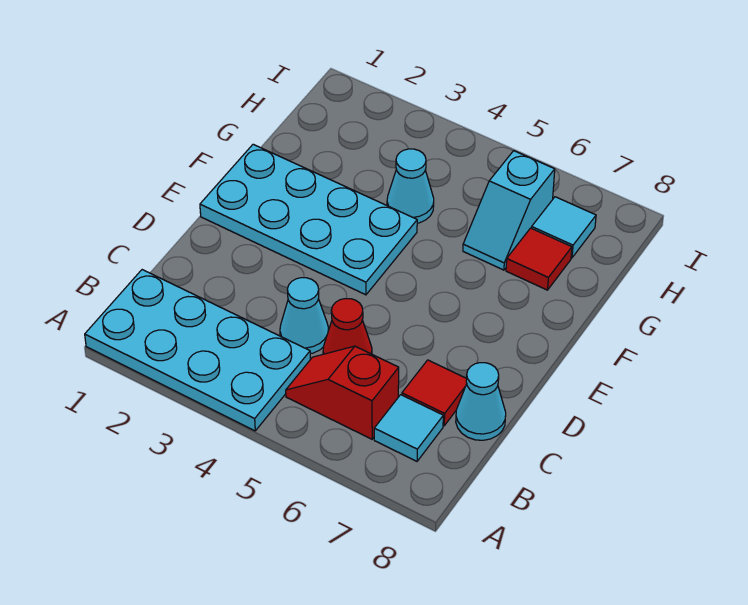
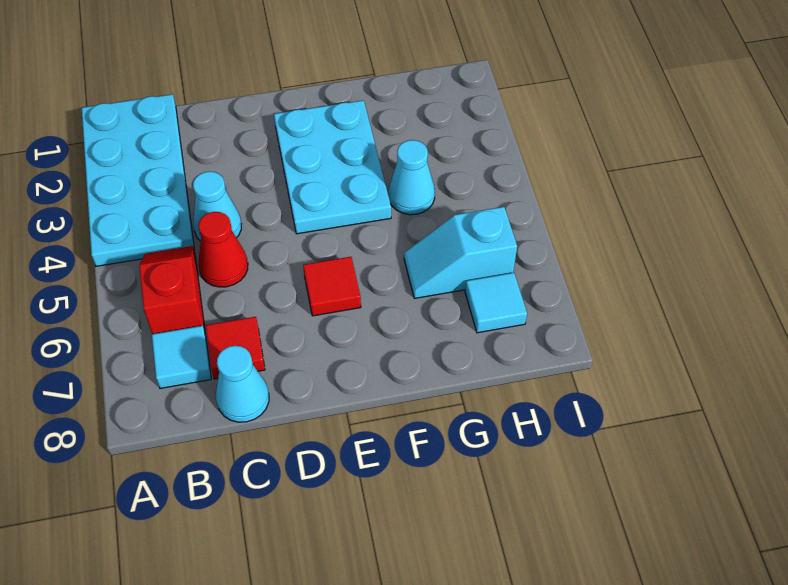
cyan plate E1:F4 level 1 -> cyan plate E2:F4 level 1
red tile G7 level 1 -> red tile E6 level 1

